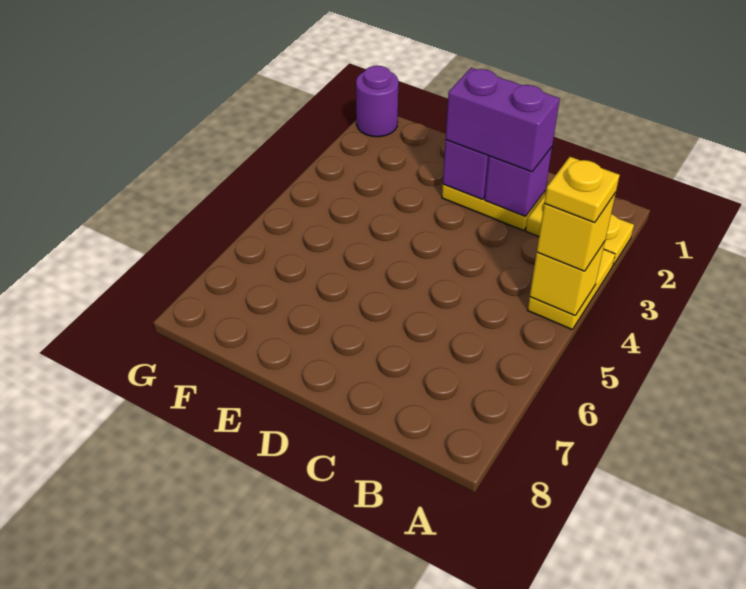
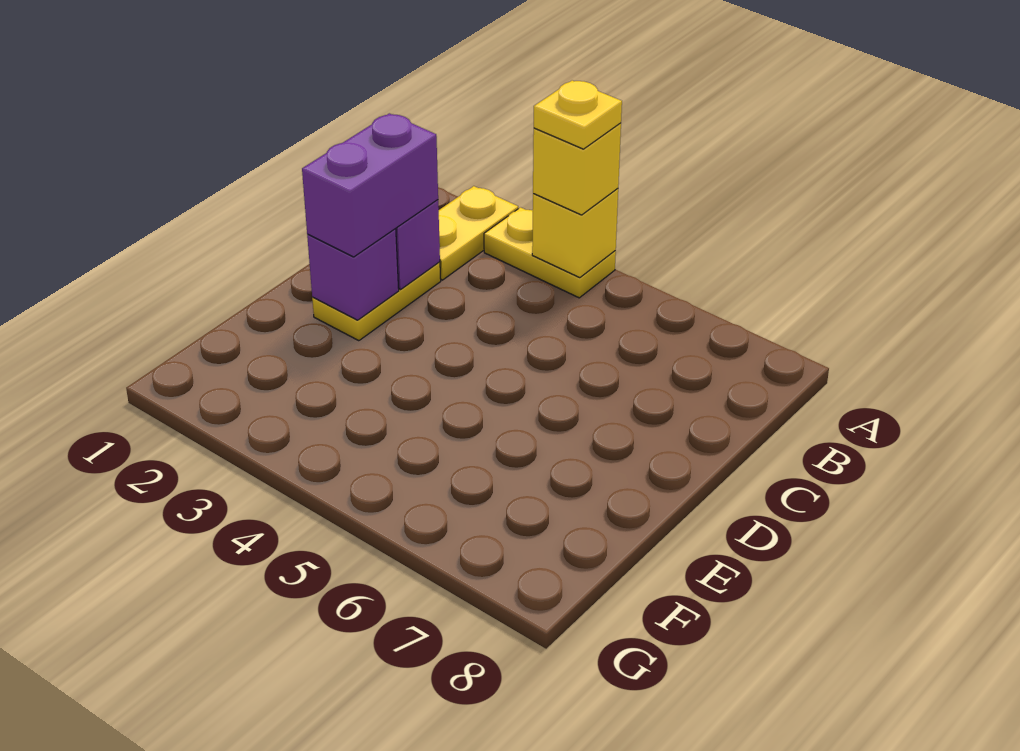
purple round brick G1 level 1 -> none

